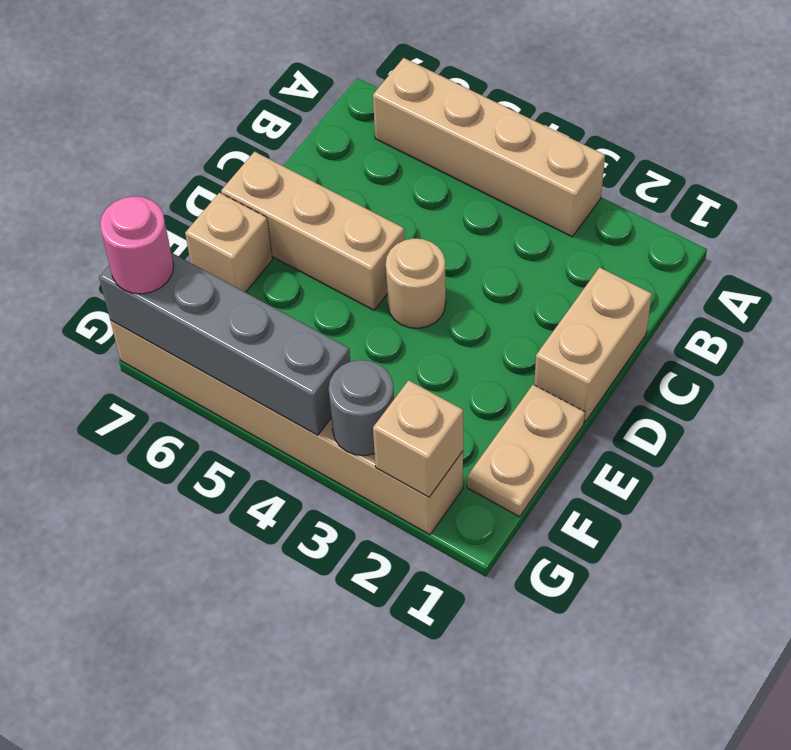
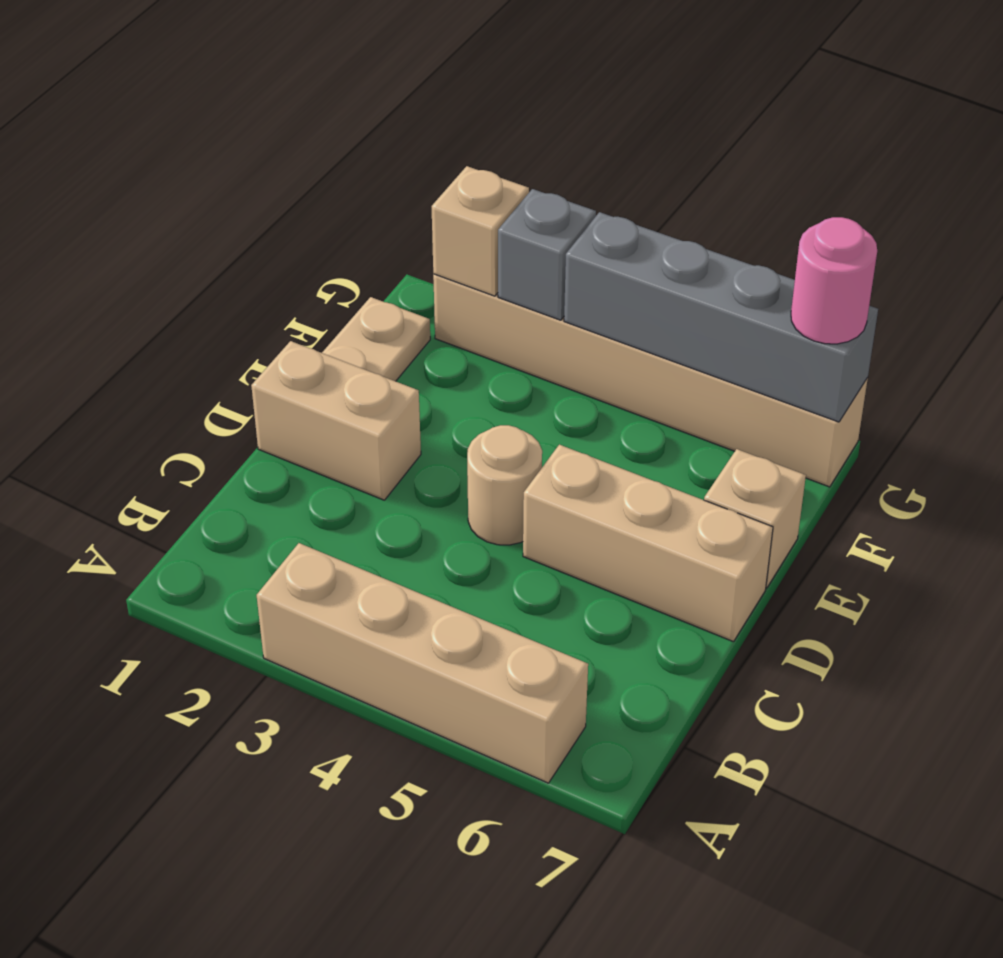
tan brick C1:D1 level 1 -> tan brick D1:D2 level 1
grey round brick G3 level 2 -> grey brick G3 level 2

